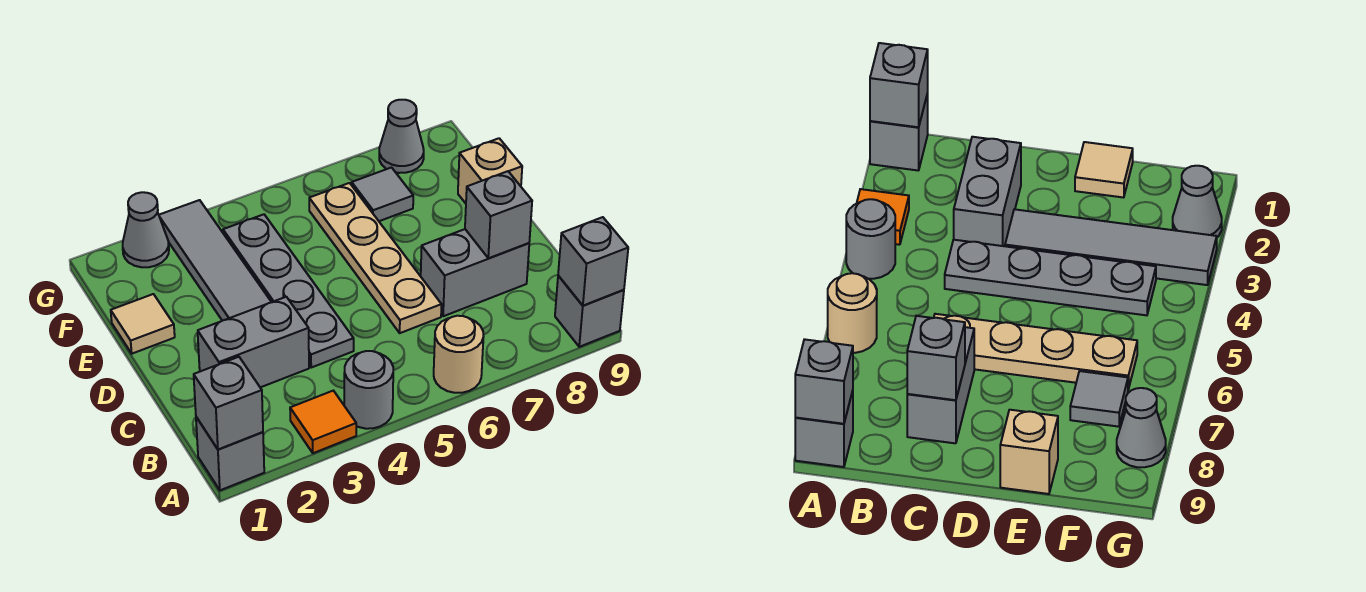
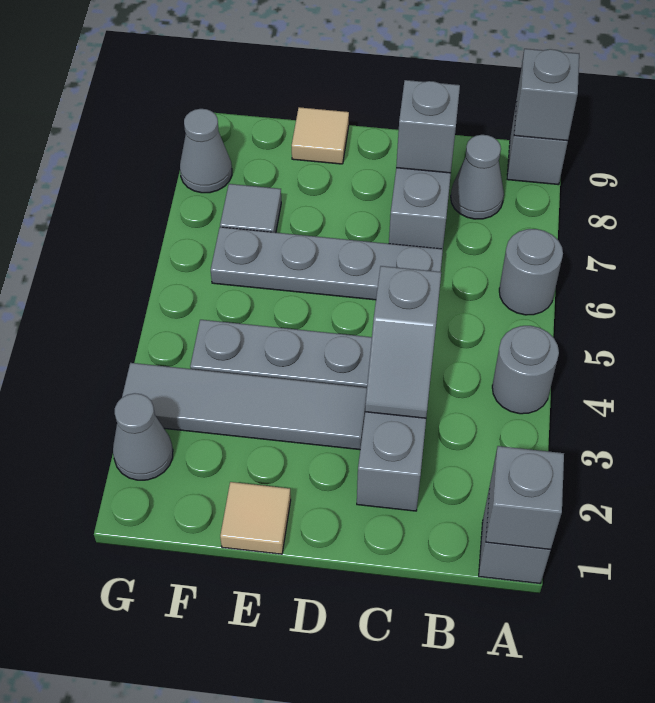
orange tile A3 level 1 -> none
tan round brick A6 level 1 -> grey round brick A6 level 1
none -> grey cone B8 level 1
none -> grey slope C3:C4 level 2 top 4
tan plate C6:F6 level 1 -> grey plate C6:F6 level 1
tan brick E9 level 1 -> tan tile E9 level 1

